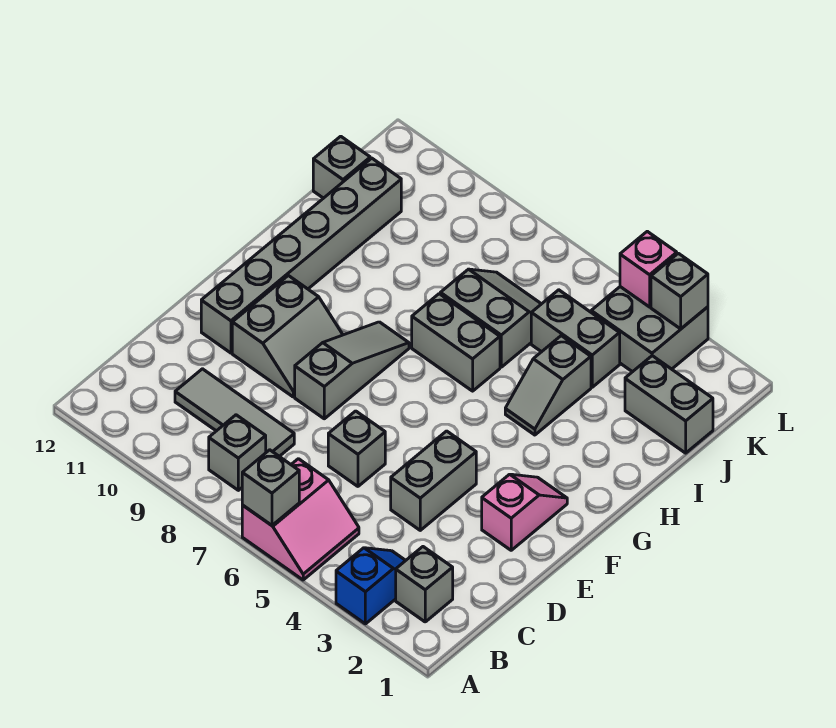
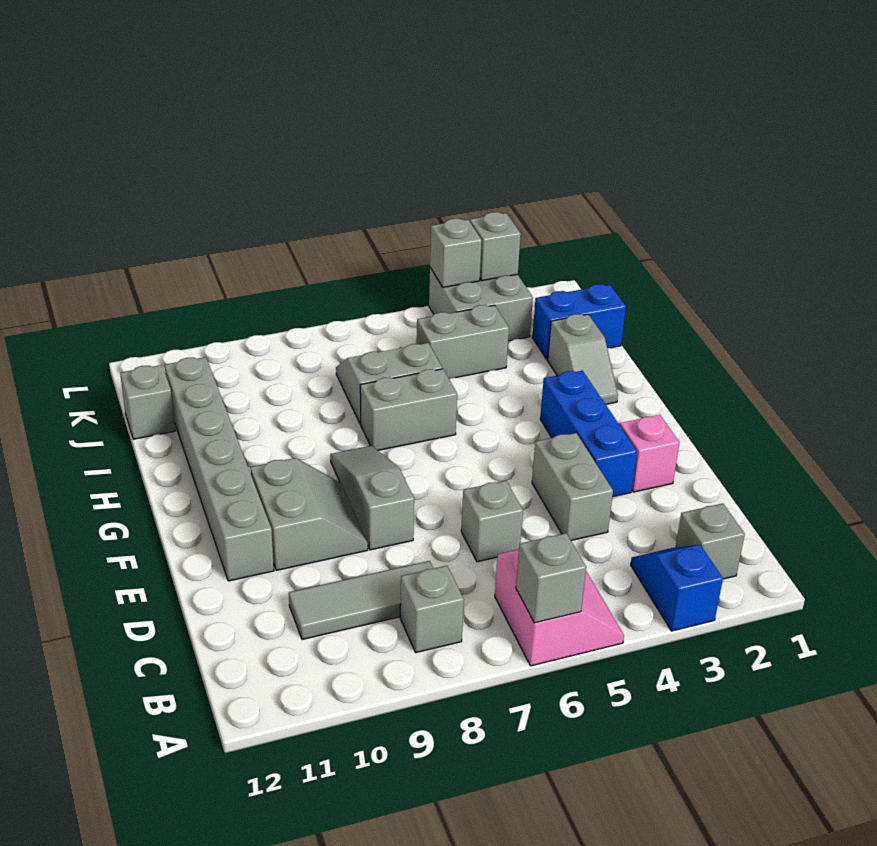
none -> blue brick E3:G3 level 1
grey slope H4:I4 level 1 top I -> grey slope H2:I2 level 1 top I
grey brick J1:J2 level 1 -> blue brick J1:J2 level 1
pink brick L4 level 2 -> grey brick L4 level 2

